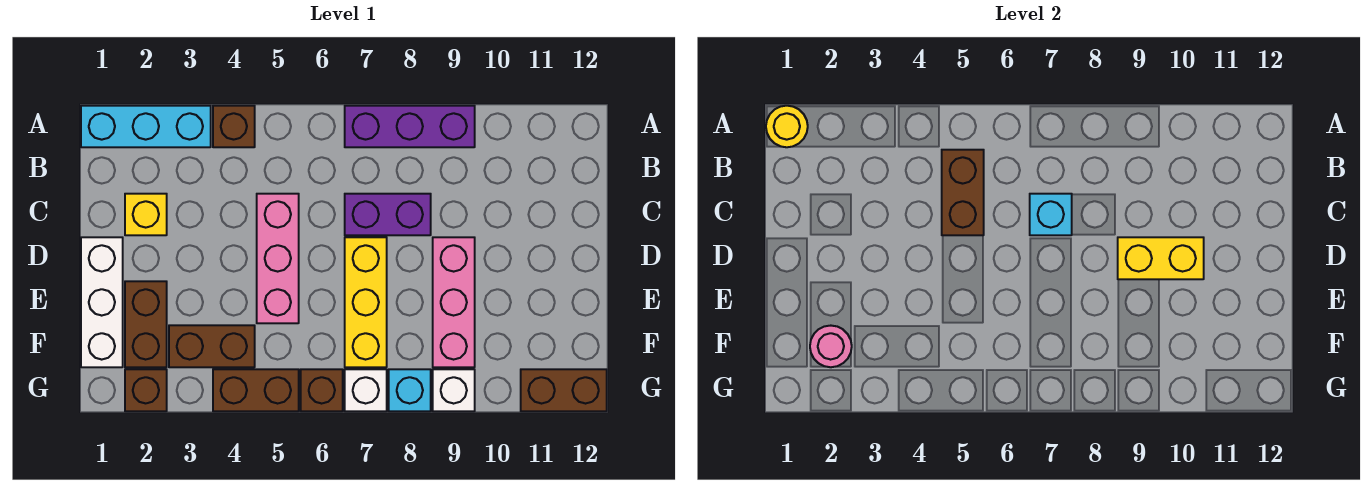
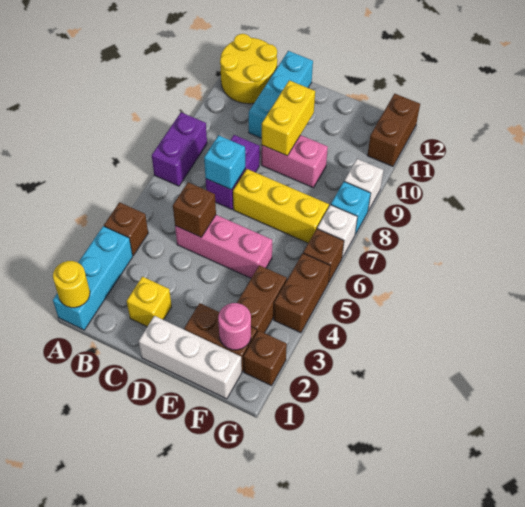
purple brick A7:A9 level 1 -> purple brick A7:A8 level 1
none -> yellow round brick A11:B12 level 1
brown brick B5:C5 level 2 -> brown brick C5 level 2
none -> cyan brick C10:C12 level 1
pink brick D9:F9 level 1 -> pink brick D9:E9 level 1

